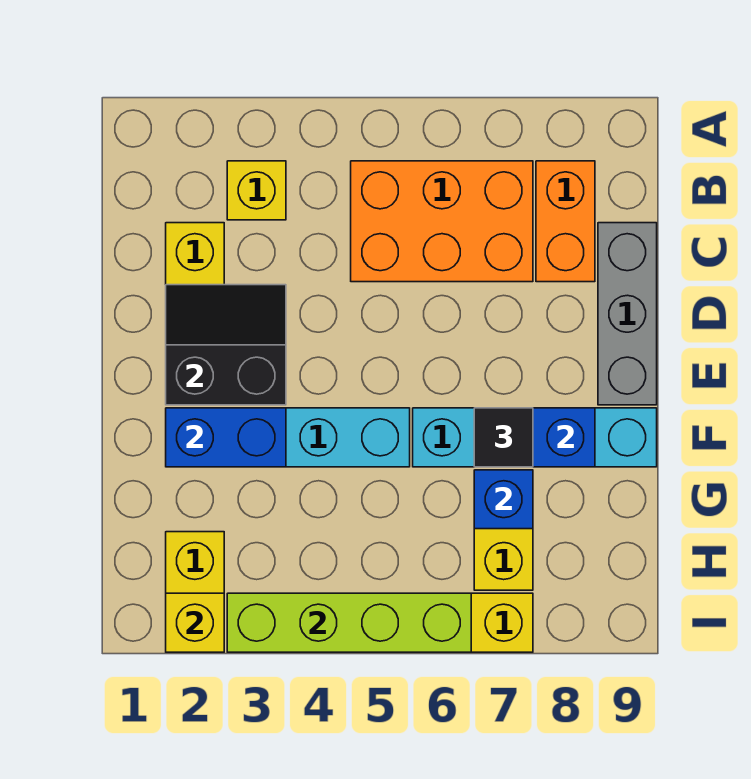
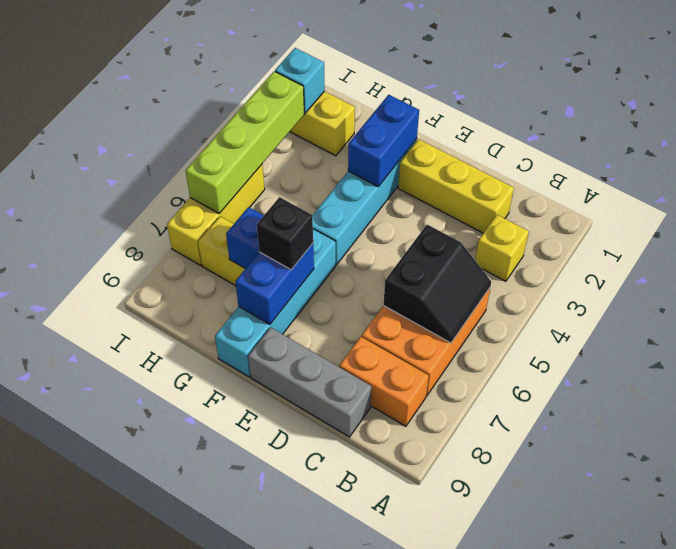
black slope D2:E3 level 2 top E -> black slope B5:C6 level 2 top C
black tile F7 level 3 -> black brick F7 level 3
yellow brick I2 level 2 -> cyan brick I2 level 2

